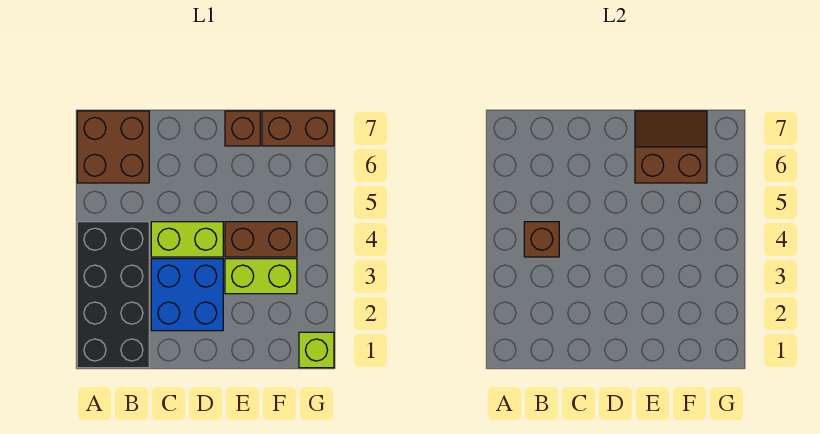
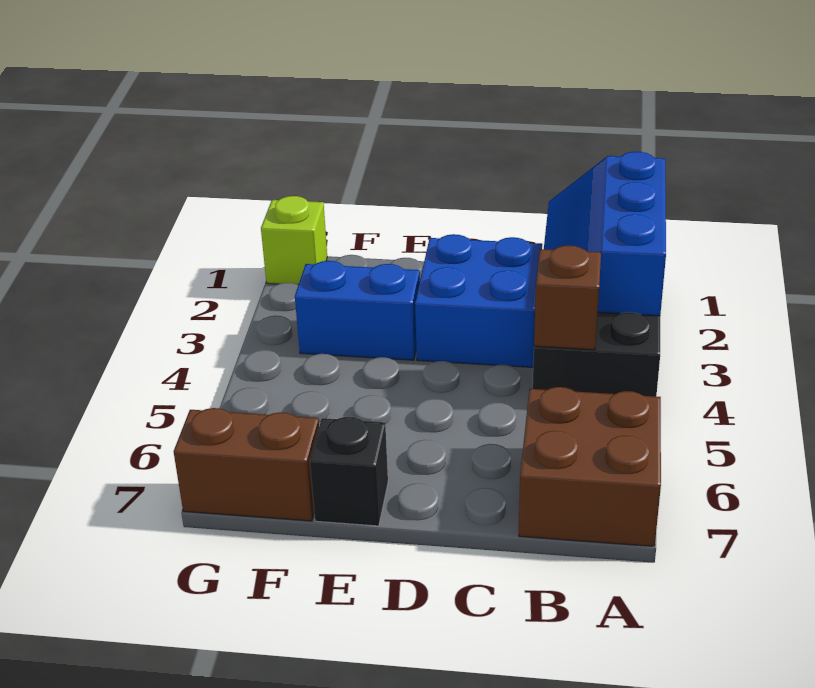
none -> blue slope A1:B3 level 2 top A
lime brick C4:D4 level 1 -> none
lime brick E3:F3 level 1 -> blue brick E3:F3 level 1
brown brick E4:F4 level 1 -> none
brown slope E6:F7 level 2 top 6 -> none
brown brick E7 level 1 -> black brick E7 level 1

